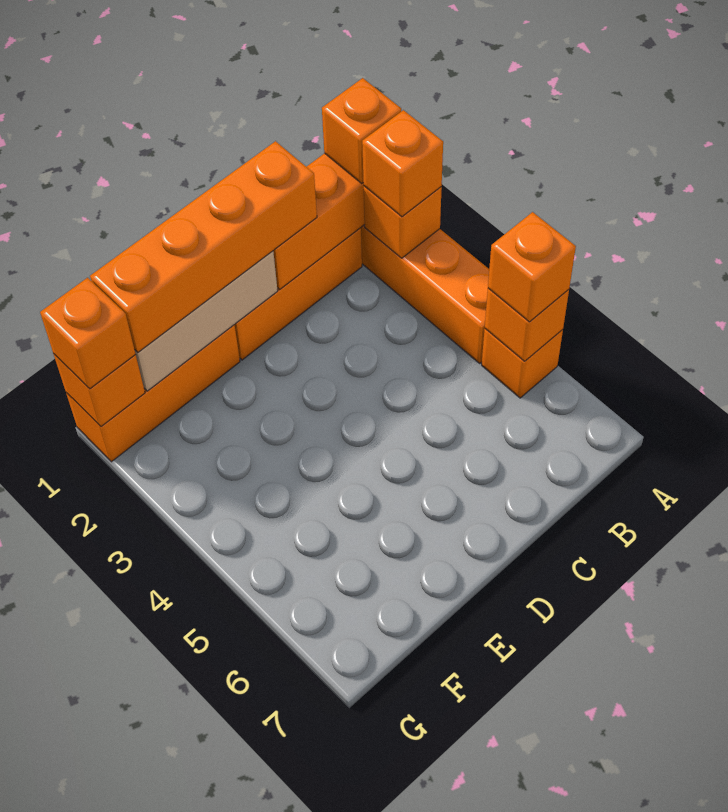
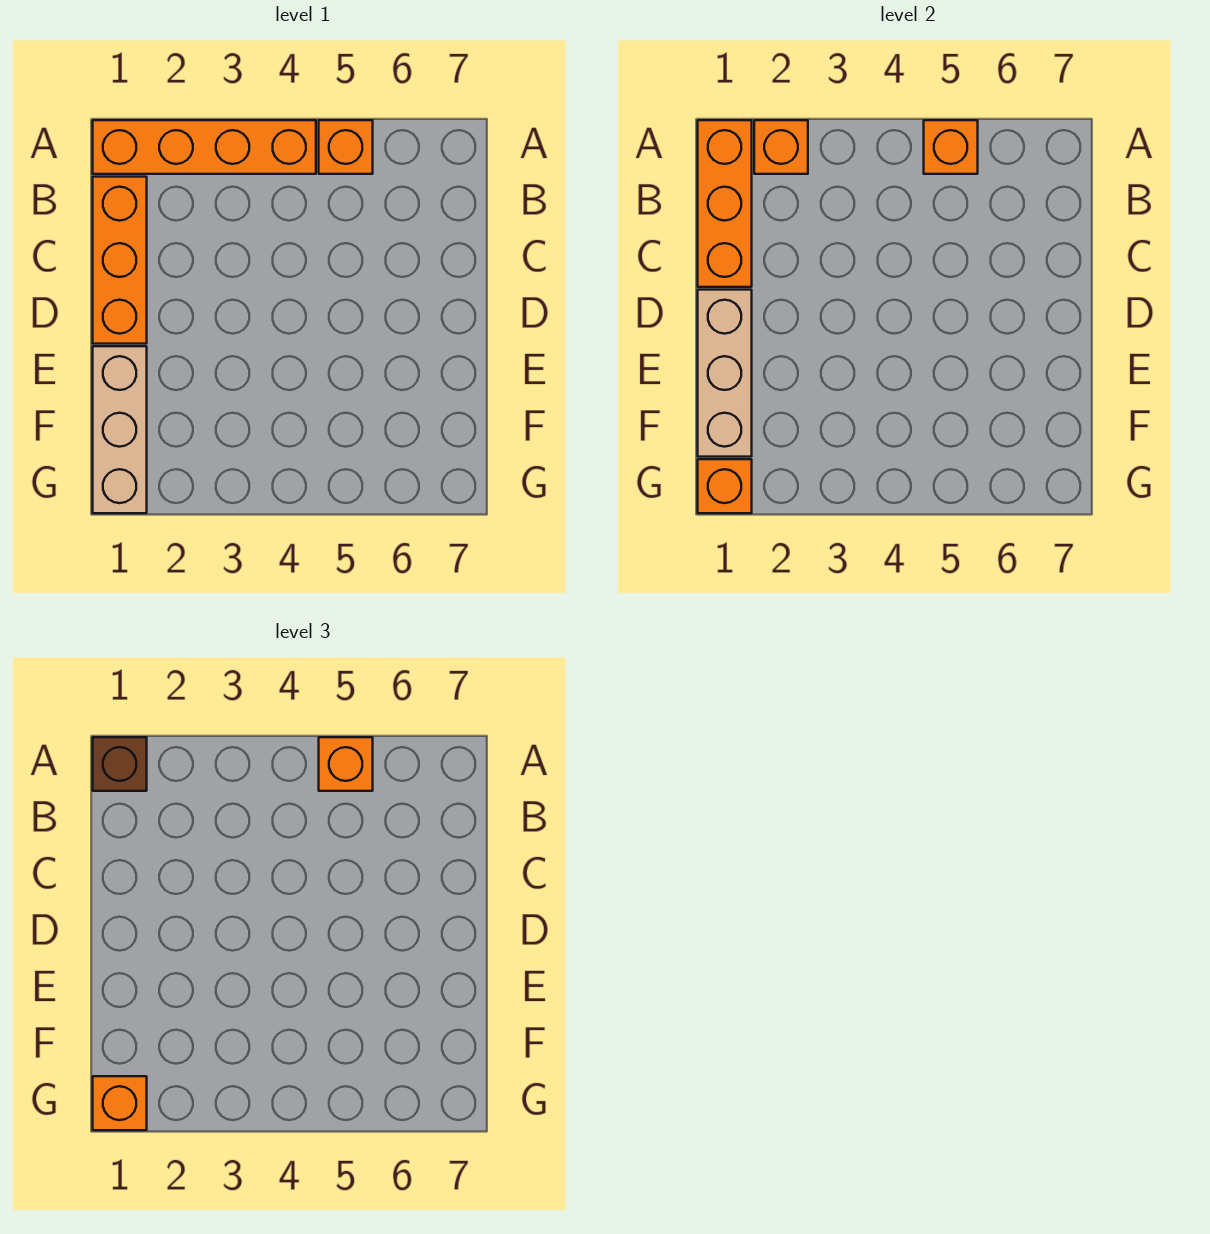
orange brick A1 level 3 -> brown brick A1 level 3
orange brick A2 level 3 -> none
orange brick C1:F1 level 3 -> none
orange brick E1:G1 level 1 -> tan brick E1:G1 level 1

